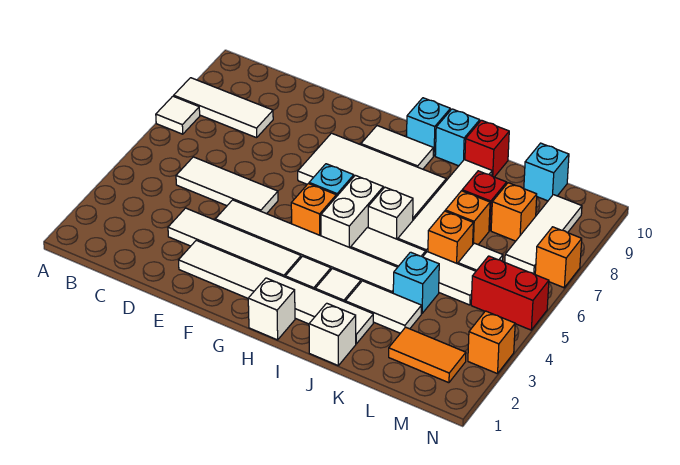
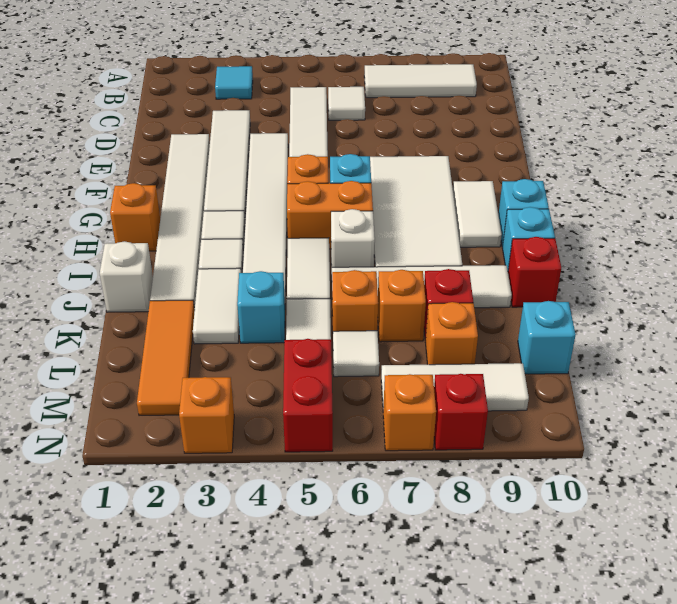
white tile A7 level 1 -> white tile C6 level 1
white tile A8:C8 level 1 -> white tile B7:B9 level 1
none -> cyan tile B3 level 1
white brick H1 level 1 -> orange brick H1 level 1
white brick H5:H6 level 1 -> orange brick H5:H6 level 1
orange tile L2:M2 level 1 -> orange tile K2:M2 level 1
none -> red brick N8 level 1

